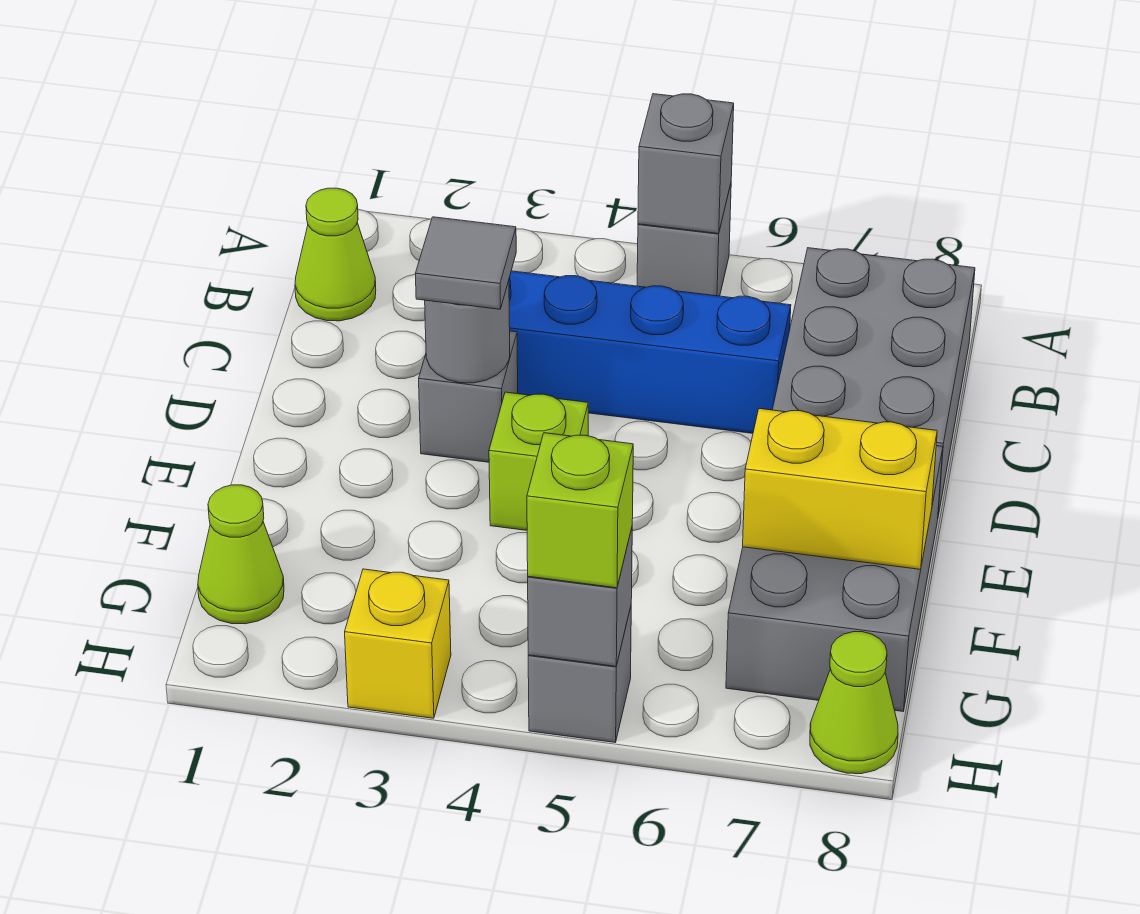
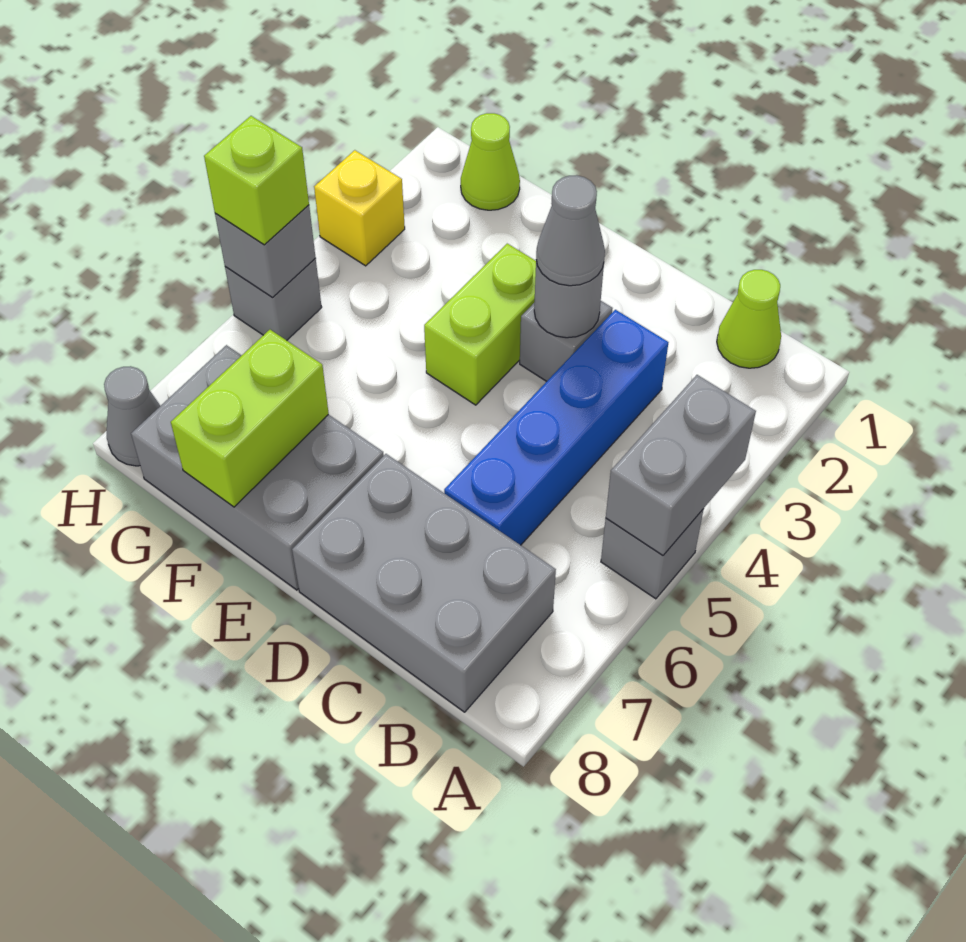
grey brick A5 level 2 -> grey brick A4:A5 level 2
grey tile D3 level 3 -> grey cone D3 level 3
lime brick E4 level 1 -> lime brick E3:E4 level 1
yellow brick F7:F8 level 2 -> lime brick F7:F8 level 2
lime cone H8 level 1 -> grey cone H8 level 1

